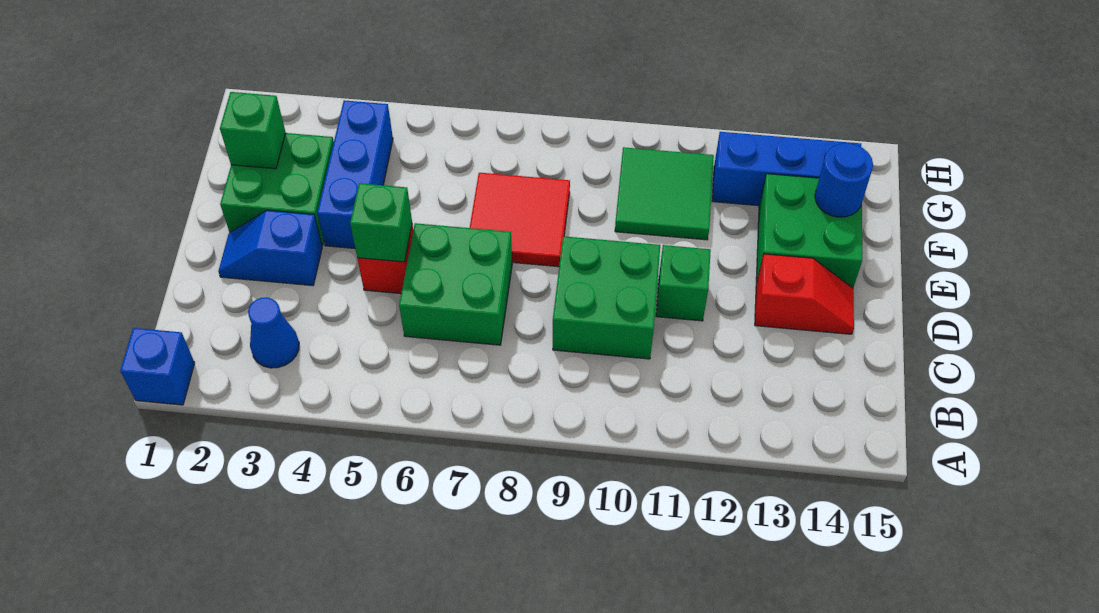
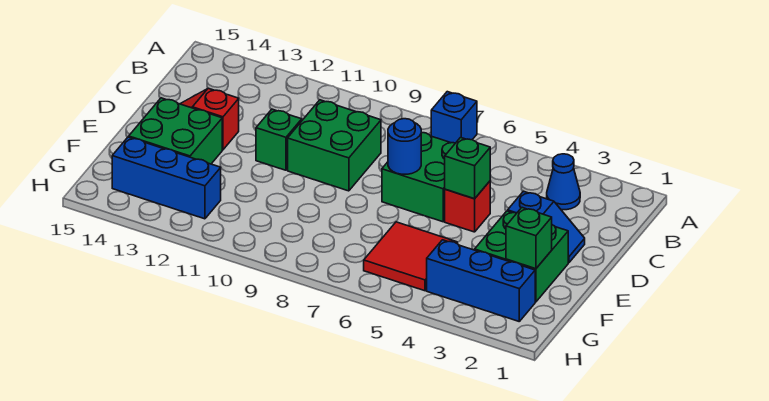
blue brick A1 level 1 -> blue brick A7 level 1
blue brick E4:G4 level 1 -> blue brick G2:G4 level 1
red tile E7:F8 level 1 -> red tile F5:G6 level 1
green tile F10:G11 level 1 -> none
blue round brick F14 level 2 -> blue round brick D7 level 2

